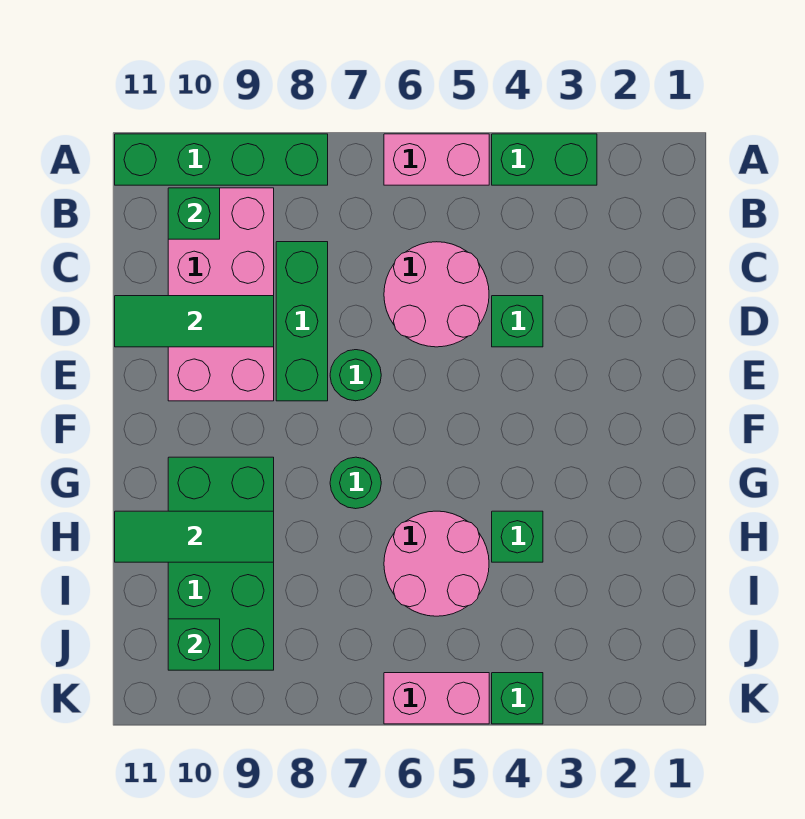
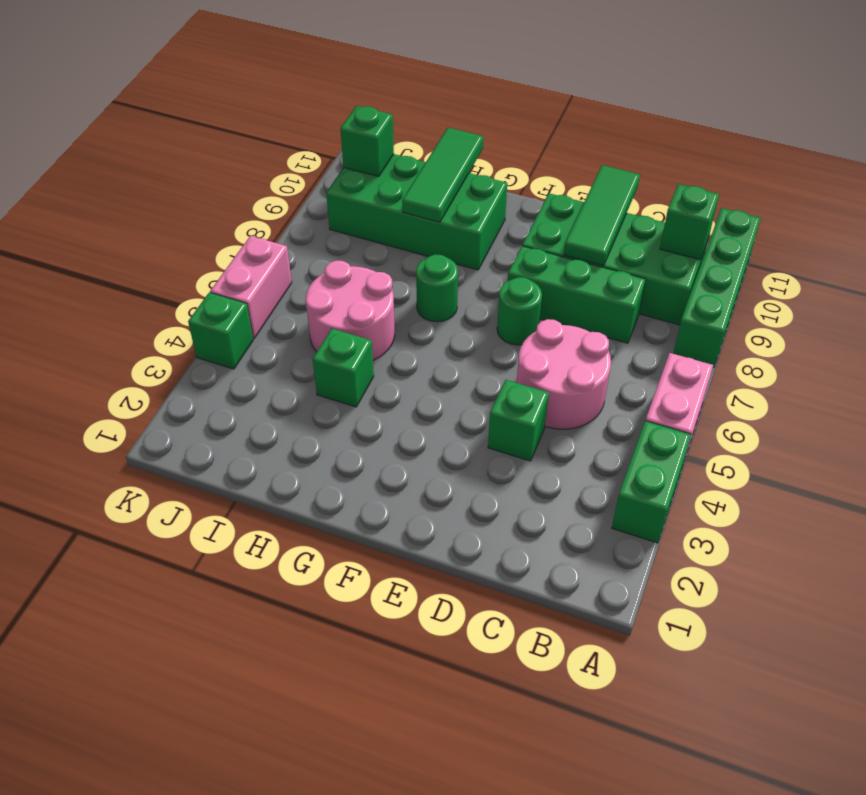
pink brick B9:E10 level 1 -> green brick B9:E10 level 1

